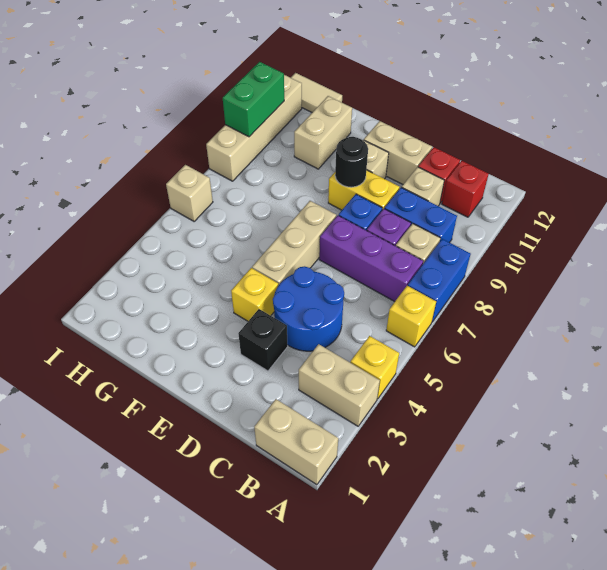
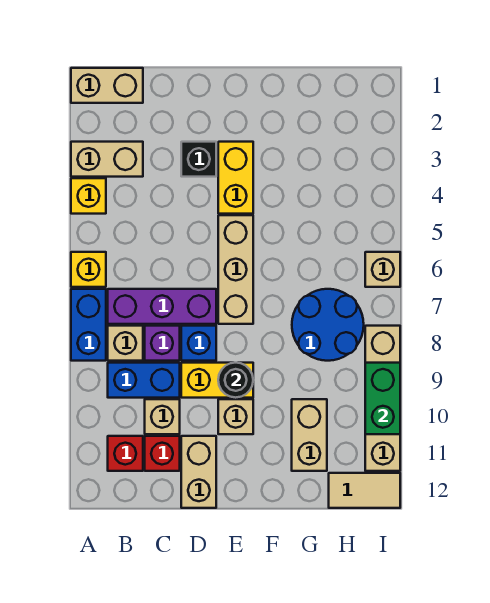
blue round brick C4:D5 level 1 -> blue round brick G7:H8 level 1
tan brick D11:E11 level 1 -> tan brick D11:D12 level 1
yellow brick E4 level 1 -> yellow brick E3:E4 level 1

